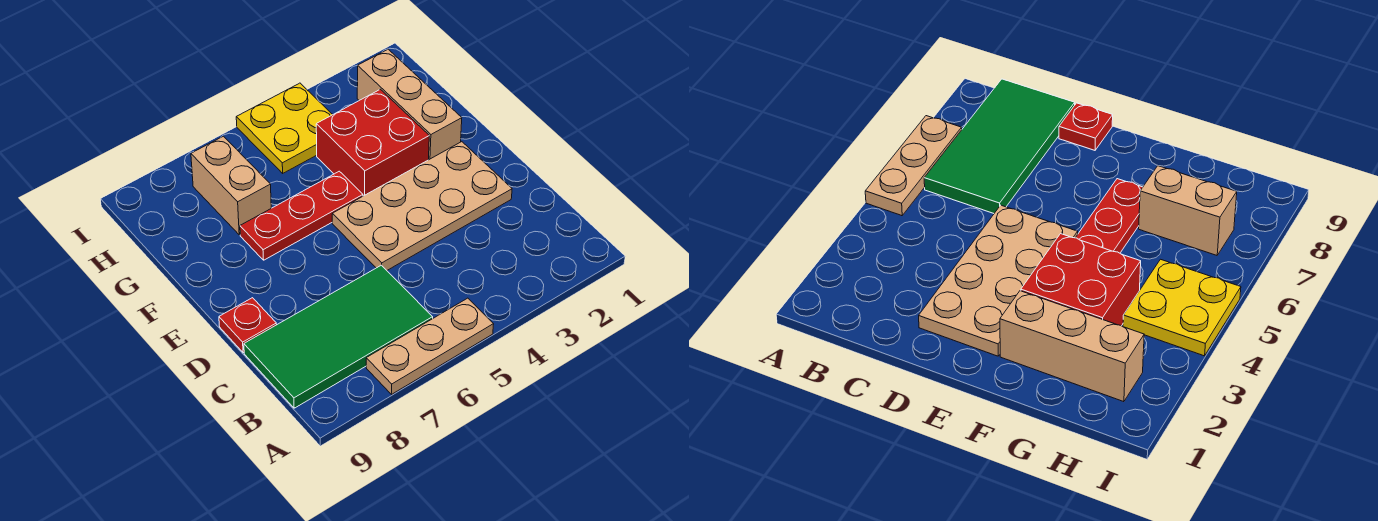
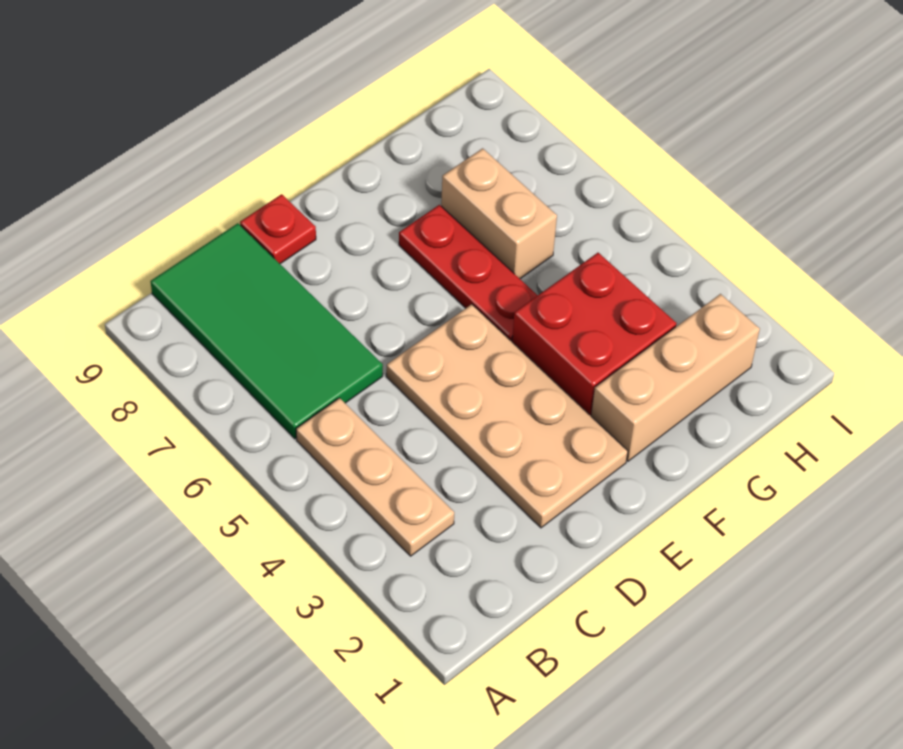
tan plate A5:A7 level 1 -> tan plate B3:B5 level 1
tan brick G7:H7 level 1 -> tan brick G6:G7 level 1
yellow plate H4:I5 level 1 -> none

